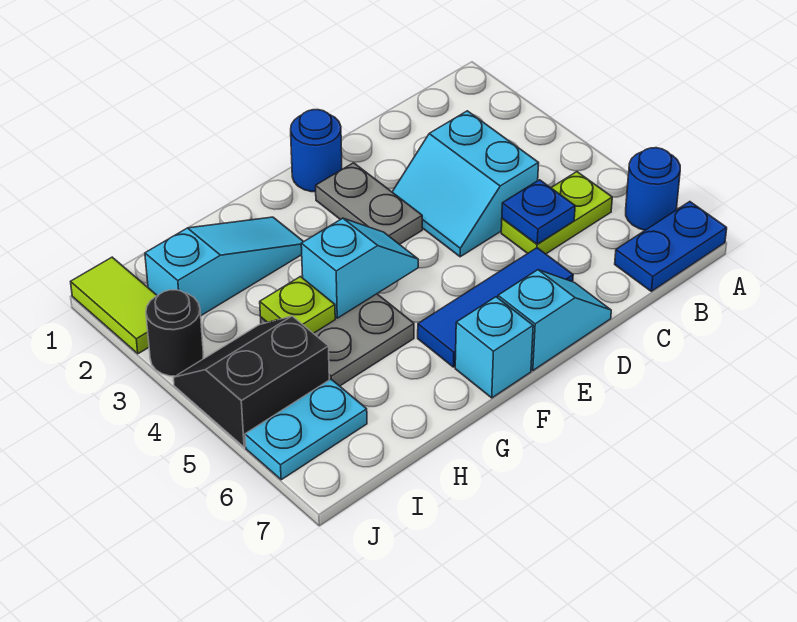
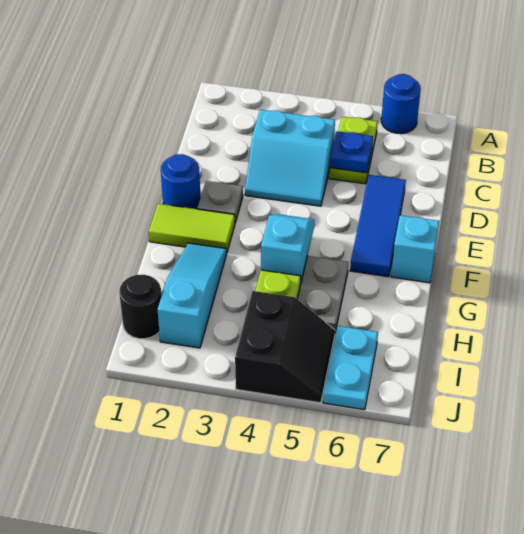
blue plate A7:B7 level 1 -> none
cyan slope D7:E7 level 1 top E -> none
grey plate E2:E3 level 1 -> grey plate E2 level 1
black slope I4:J5 level 1 top 5 -> black slope I4:J5 level 1 top 4
lime tile J1:J2 level 1 -> lime tile F1:F2 level 1
black round brick J3 level 1 -> black round brick I1 level 1

